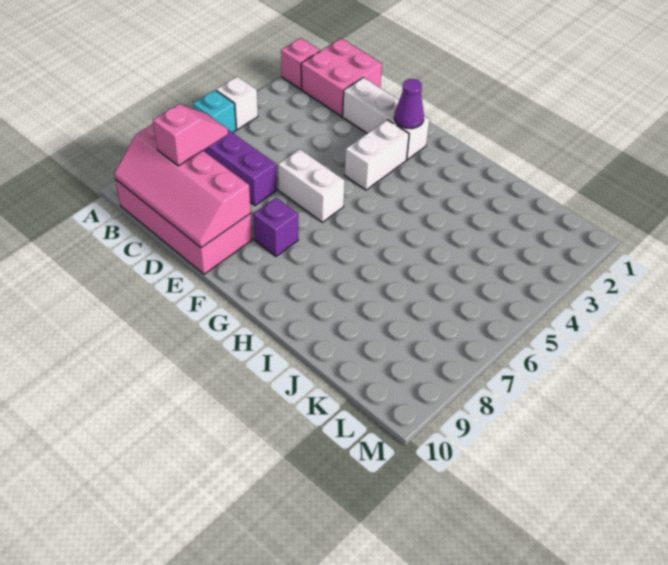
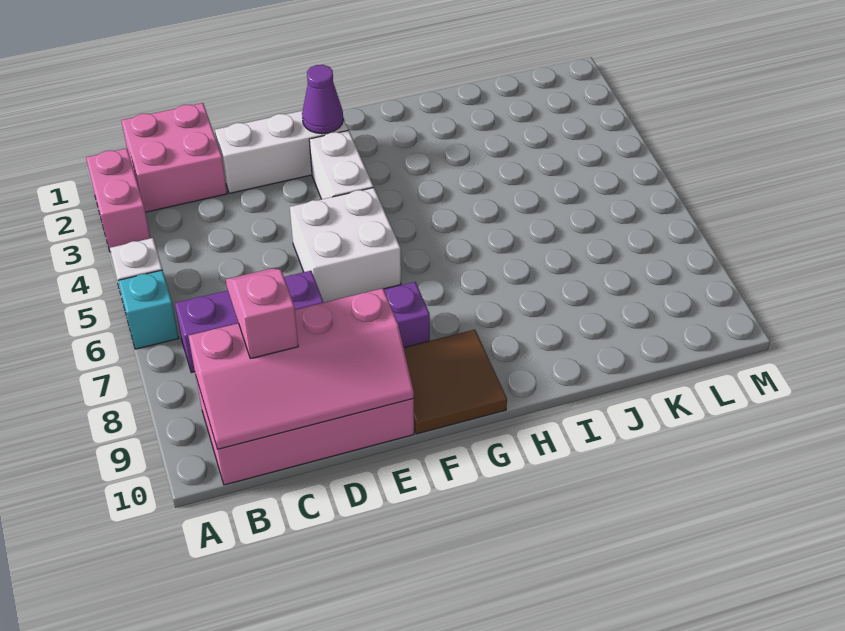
pink brick A2 level 1 -> pink brick A2:A3 level 1
white brick E6:F6 level 1 -> white brick E5:F6 level 1
none -> brown tile F9:G10 level 1

